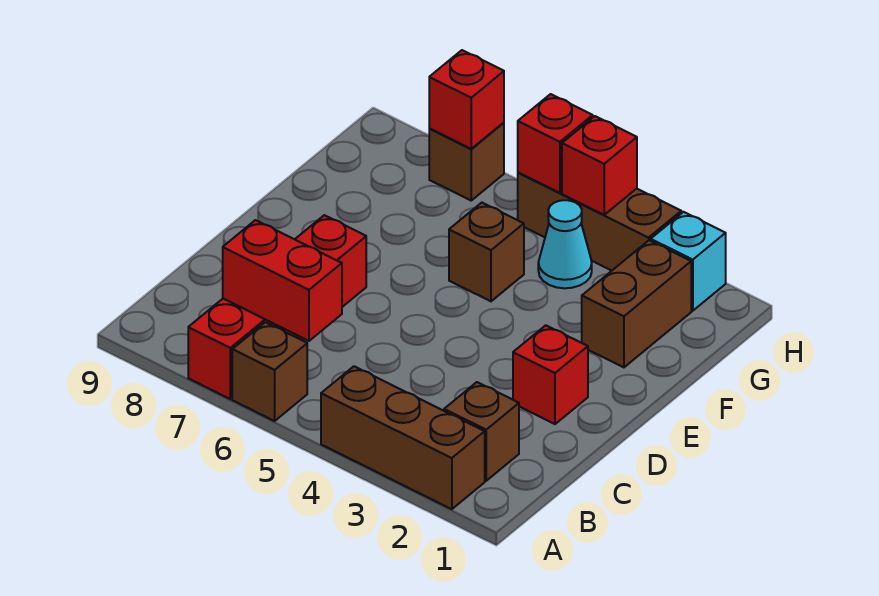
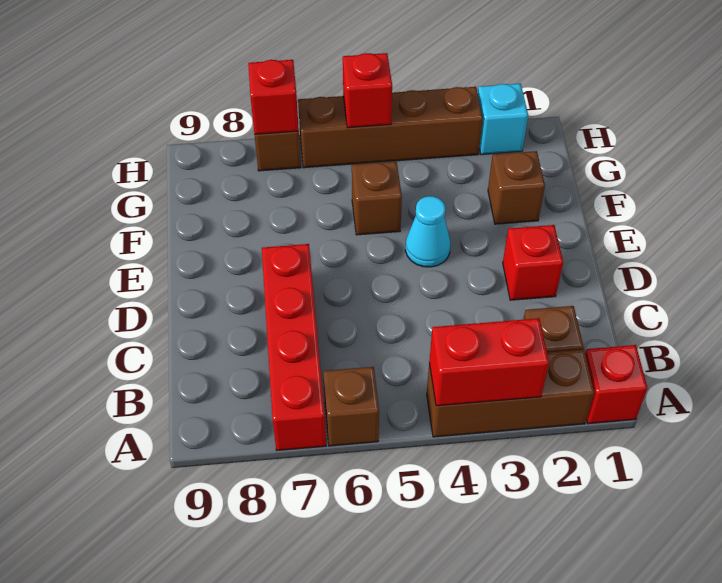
red brick B6:B7 level 2 -> red brick A3:A4 level 2
brown brick F2:G2 level 1 -> brown brick F2 level 1
cyan cone G4 level 1 -> cyan cone E4 level 1
brown brick H3:H5 level 1 -> brown brick H3:H6 level 1
red brick H4 level 2 -> red brick A1 level 1

